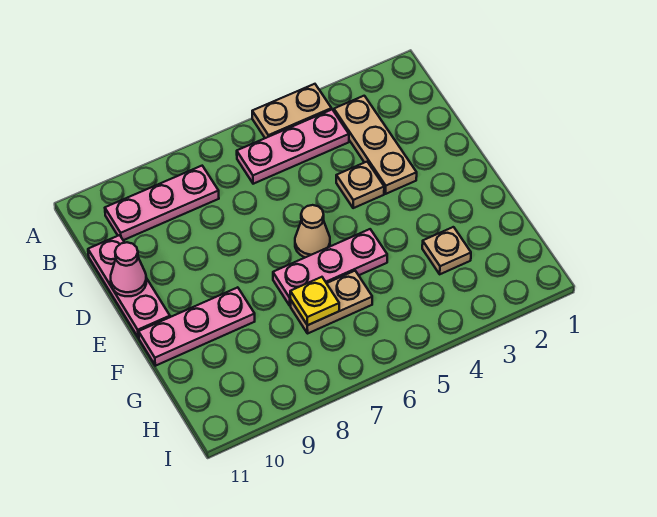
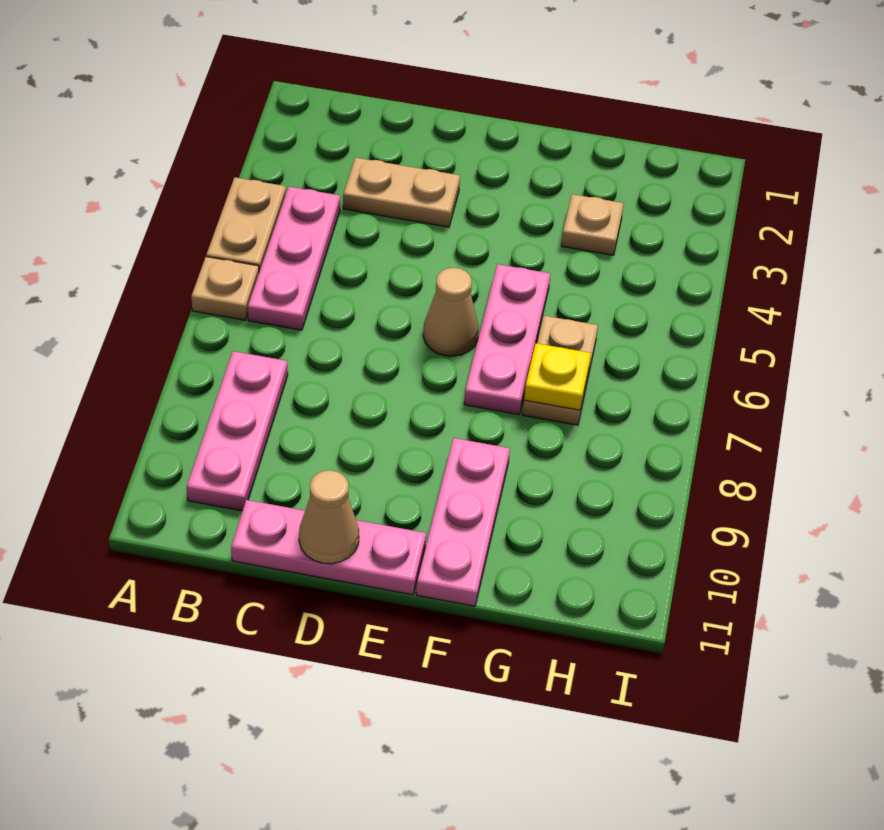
tan plate B3:D3 level 1 -> tan plate C3:D3 level 1
tan plate D4 level 1 -> tan plate A6 level 1
pink cone D11 level 2 -> tan cone D11 level 2

